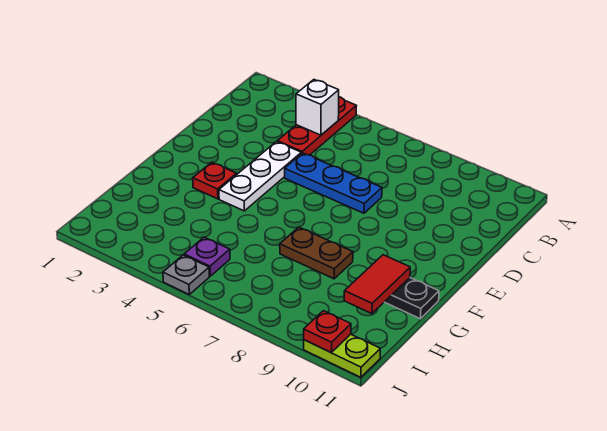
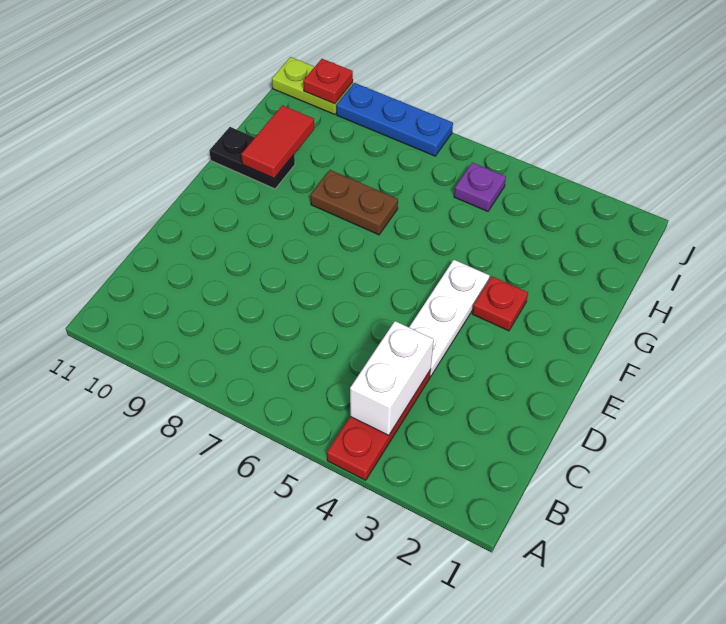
white brick B4 level 2 -> white brick B4:C4 level 2
blue plate D5:D7 level 1 -> blue plate J7:J9 level 1
grey plate J5 level 1 -> none

